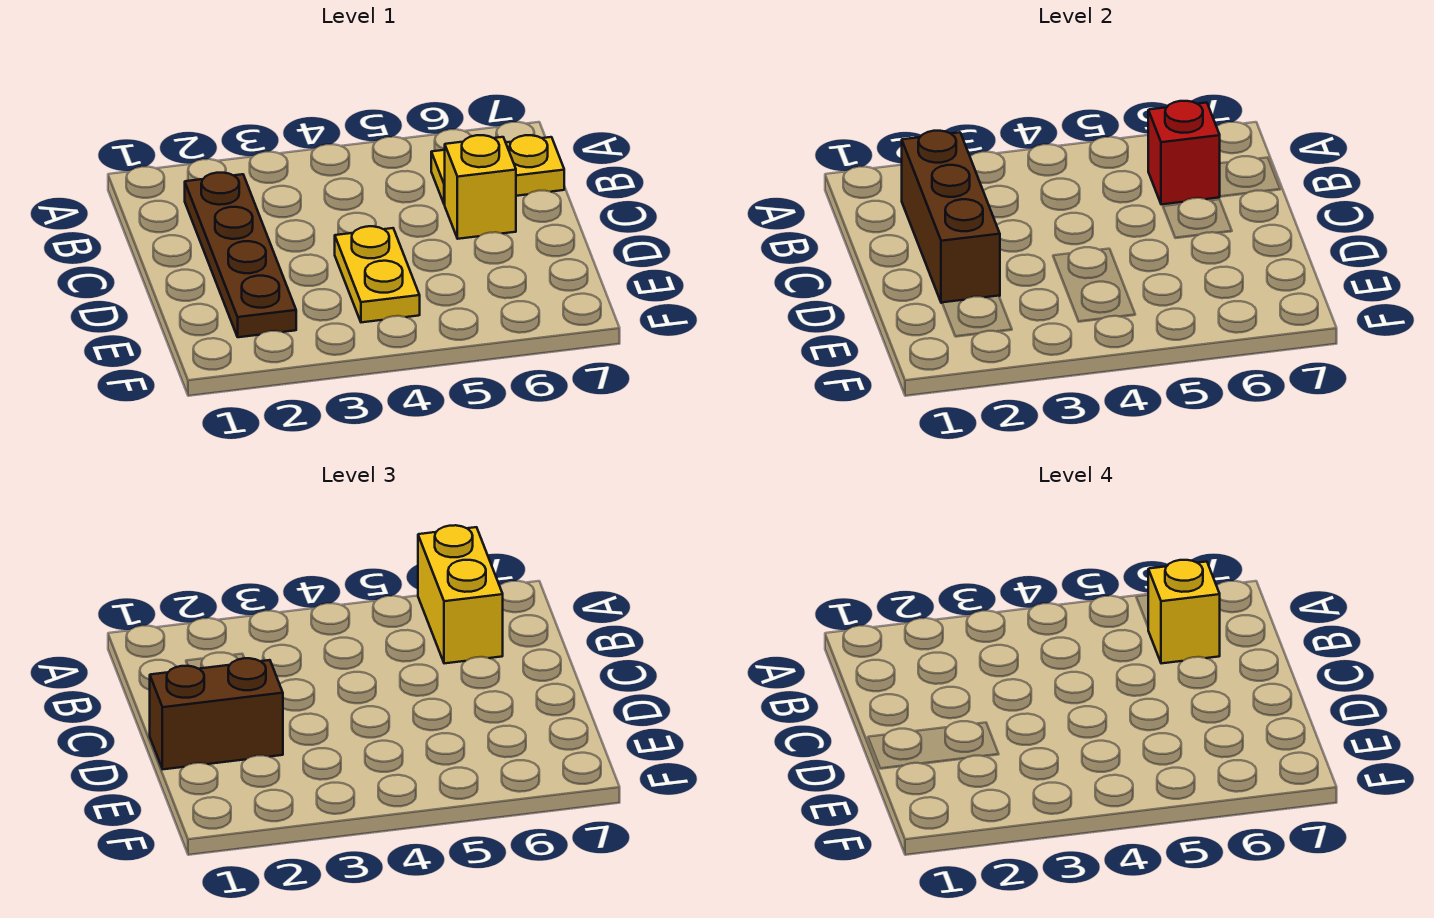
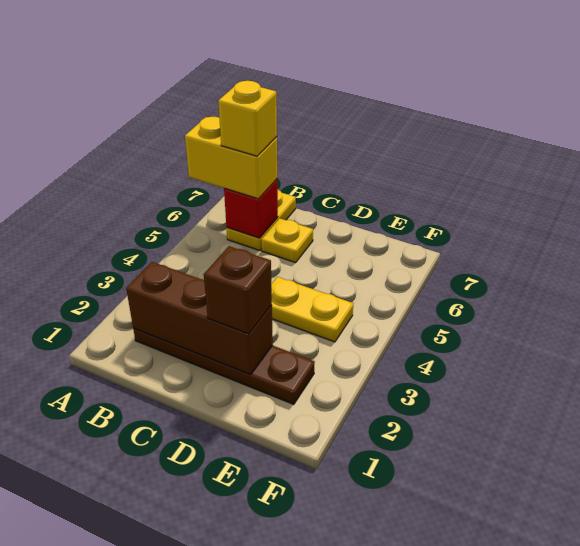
yellow brick C6 level 1 -> yellow plate C6 level 1
brown brick D1:D2 level 3 -> brown brick D2 level 3

